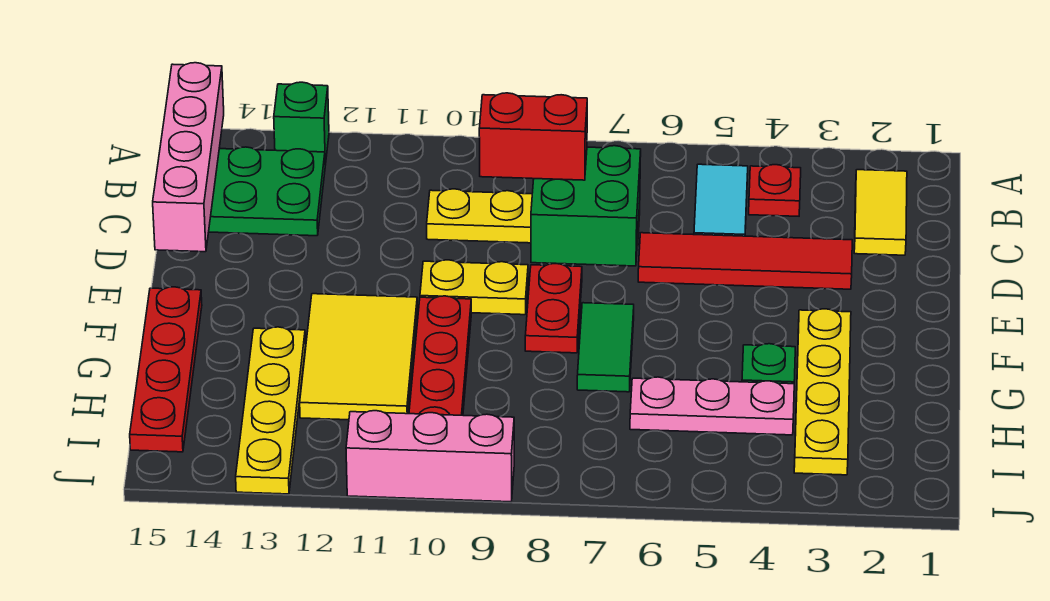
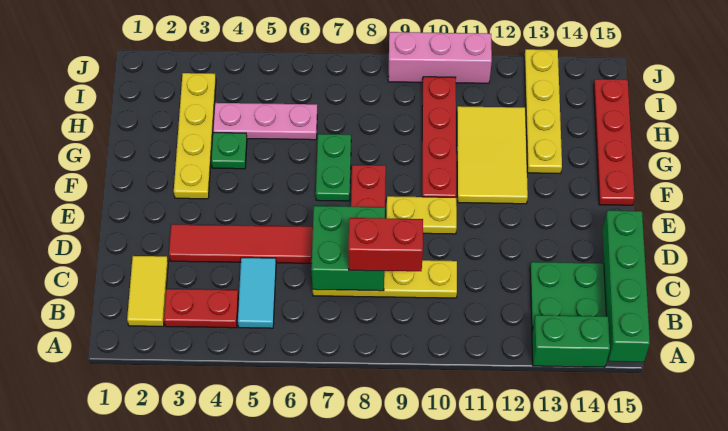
green brick A13 level 1 -> green brick A13:A14 level 1
pink brick A15:D15 level 2 -> green brick A15:D15 level 2
red plate B4 level 1 -> red plate B3:B4 level 1
green tile F7:G7 level 1 -> green plate F7:G7 level 1

